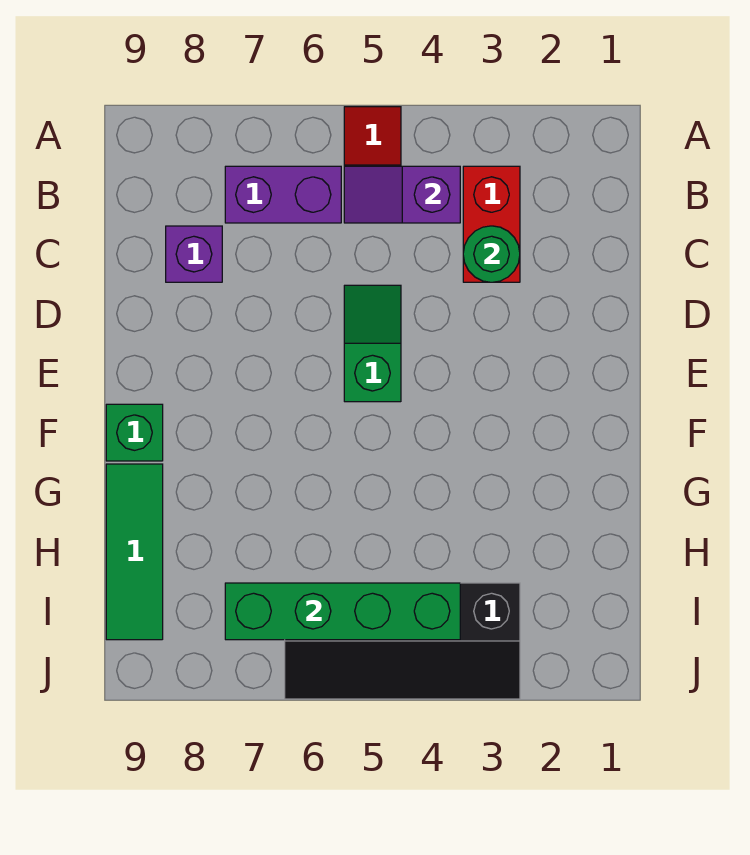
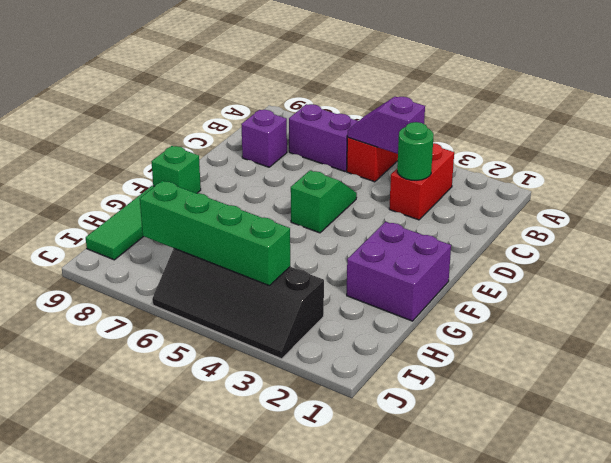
none -> purple brick F1:G2 level 1

